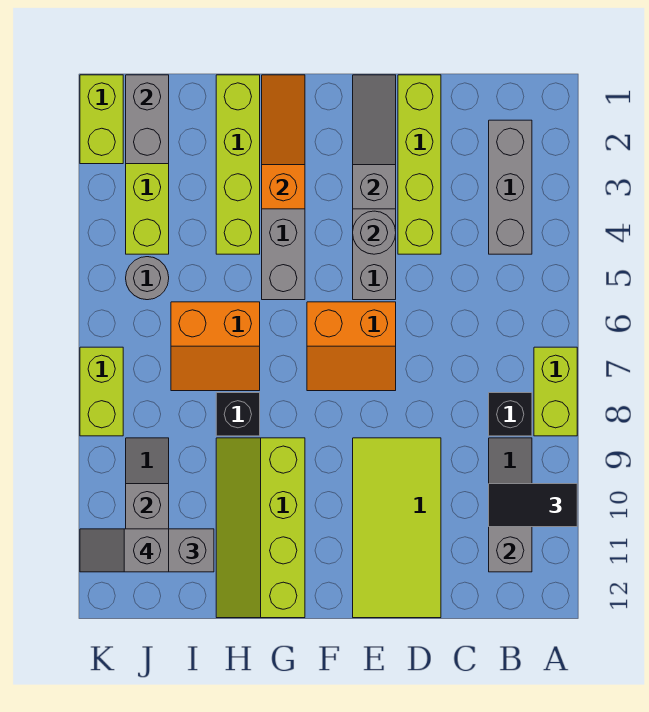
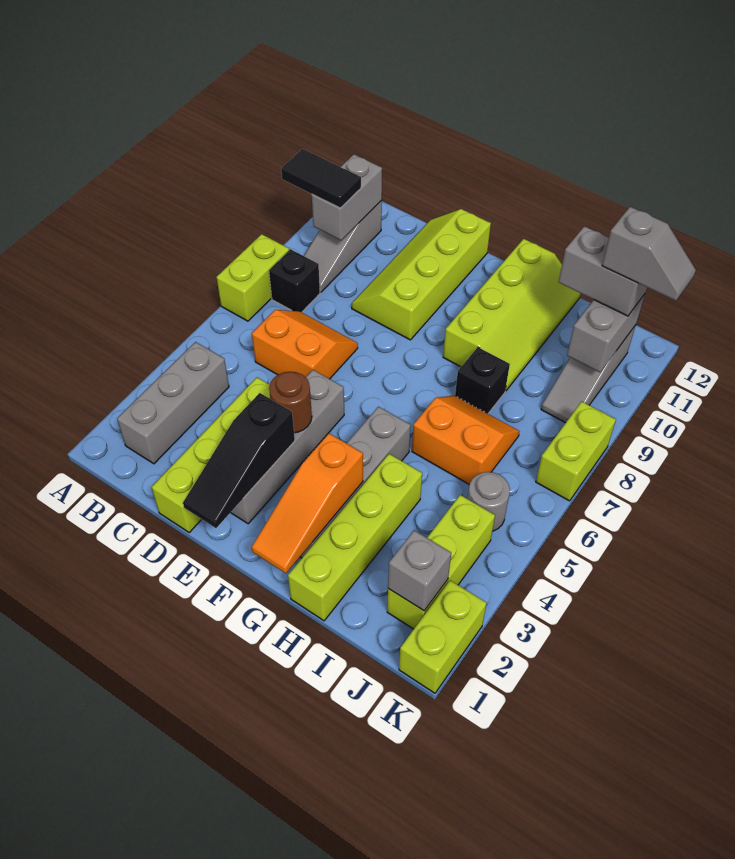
lime tile D9:E12 level 1 -> lime slope D9:E12 level 1 top E
grey slope E1:E3 level 2 top 3 -> black slope E1:E3 level 2 top 3
grey round brick E4 level 2 -> brown round brick E4 level 2
orange slope E6:F7 level 1 top 6 -> orange slope C6:D7 level 1 top 6
grey brick J1:J2 level 2 -> grey brick J2 level 2

